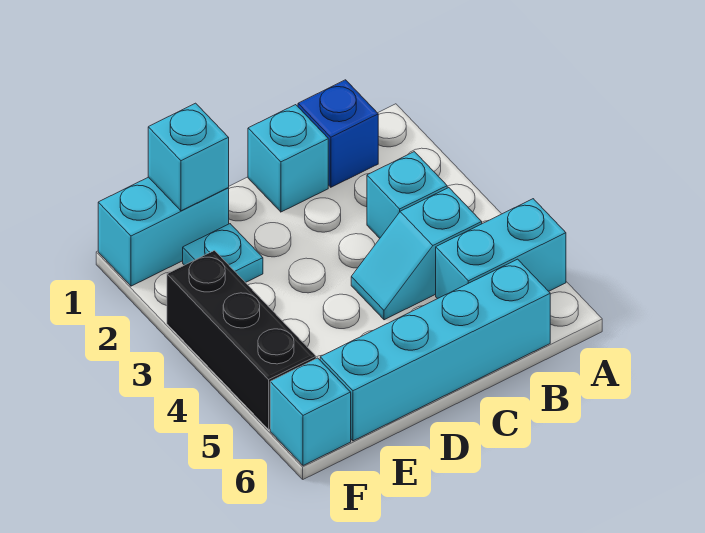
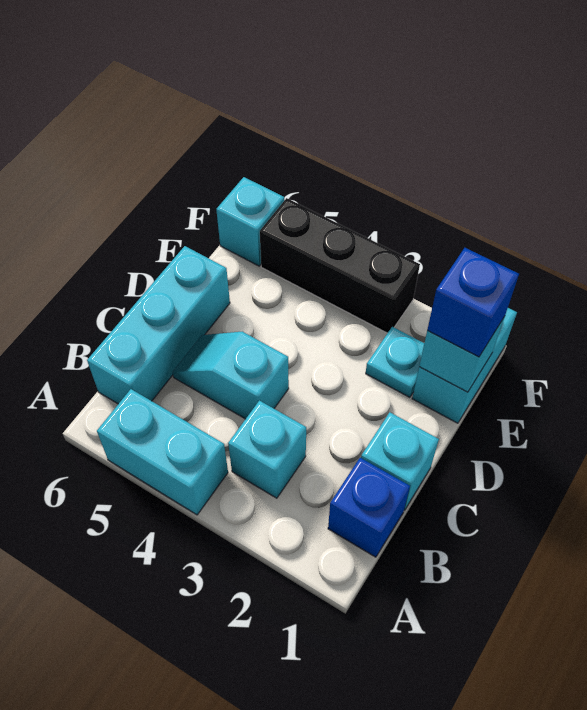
cyan brick A5:B5 level 1 -> cyan brick A4:A5 level 1
cyan slope B4:C4 level 1 top B -> cyan slope C4:C5 level 1 top 4
cyan brick B6:E6 level 1 -> cyan brick B6:D6 level 1
none -> blue brick E1 level 3

